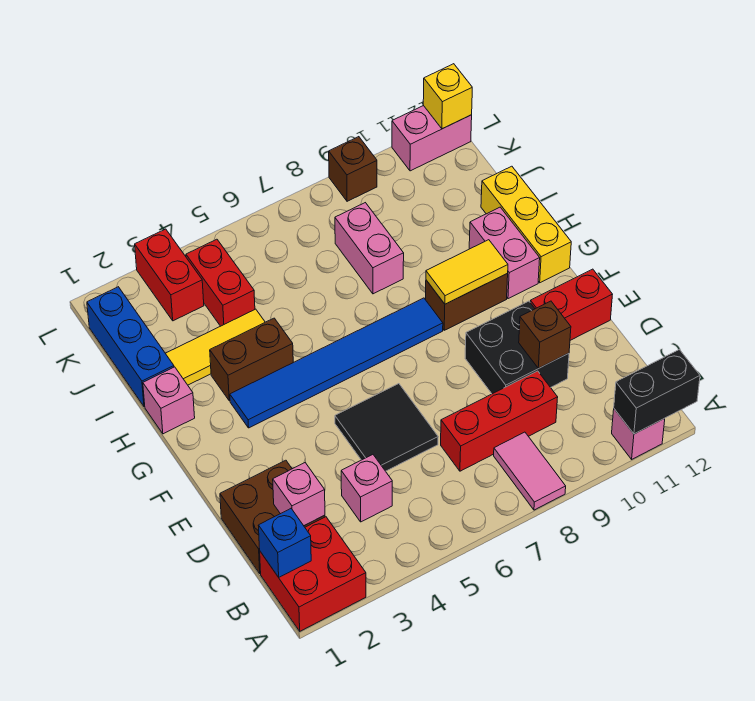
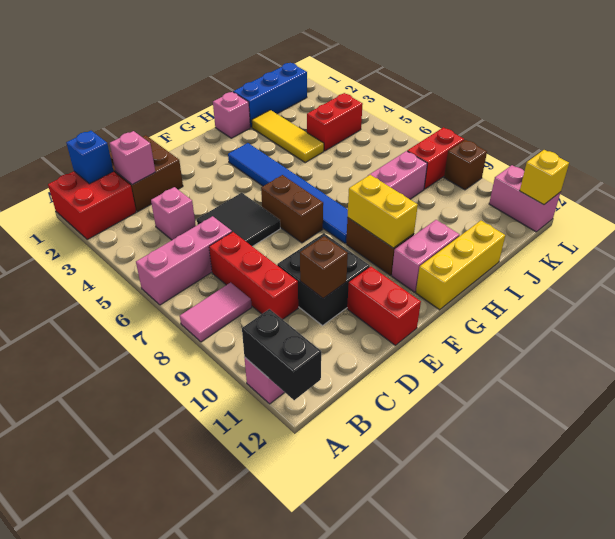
none -> pink brick A6:C6 level 1
yellow tile G9:G10 level 2 -> yellow brick G9:G10 level 2
brown brick H3:H4 level 1 -> brown brick F6:F7 level 1
red brick K3:L3 level 1 -> red brick K8:L8 level 1

